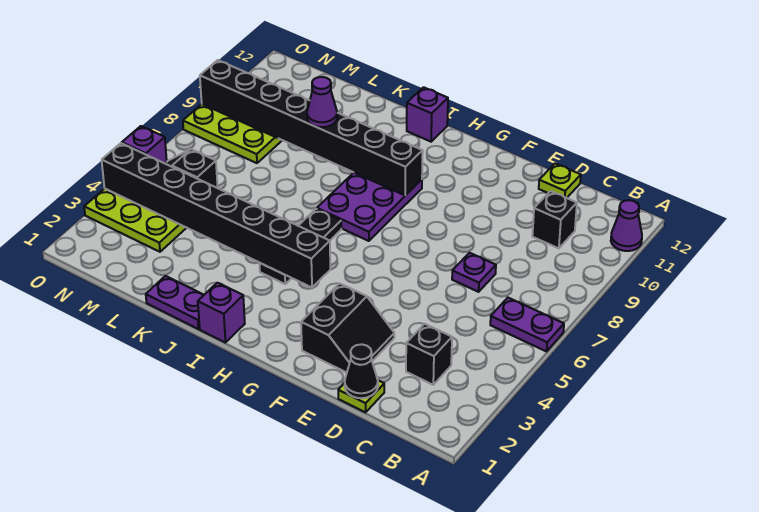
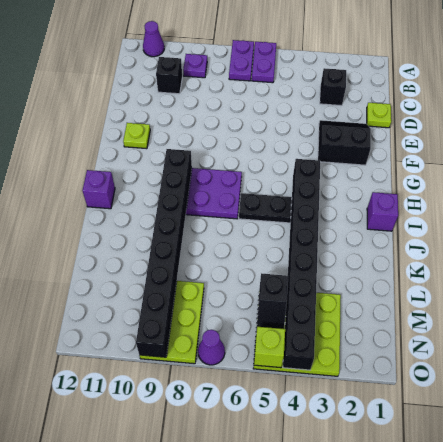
black cone D1 level 2 -> none
purple plate D7 level 1 -> purple plate B9 level 1
lime plate D12 level 1 -> lime plate F11 level 1
purple plate J1:K1 level 1 -> purple plate A7:B7 level 1
purple cone K9 level 3 -> purple cone O7 level 1
purple brick O5 level 2 -> lime brick O5 level 2

